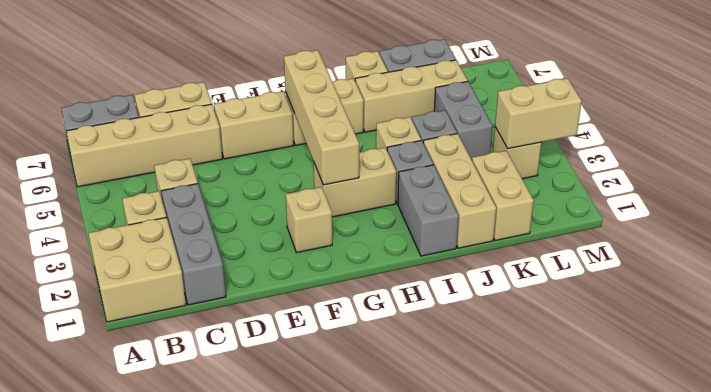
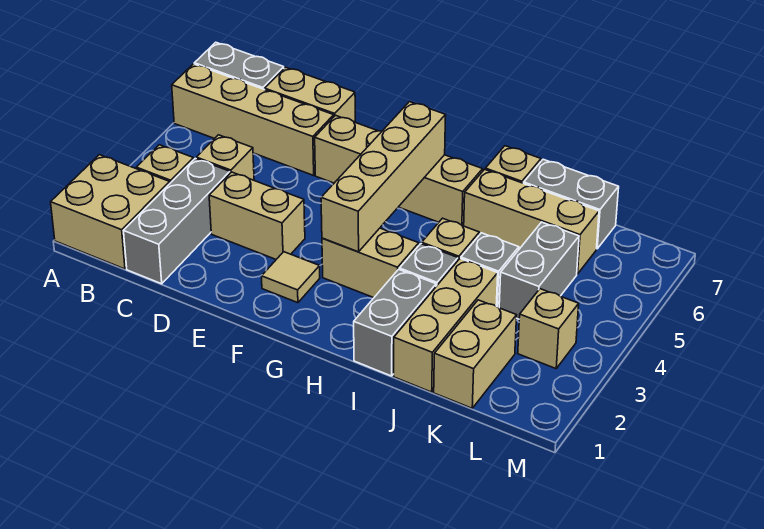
tan brick F2 level 1 -> tan tile F2 level 1
tan brick L3:M3 level 2 -> tan brick D3:E3 level 1

